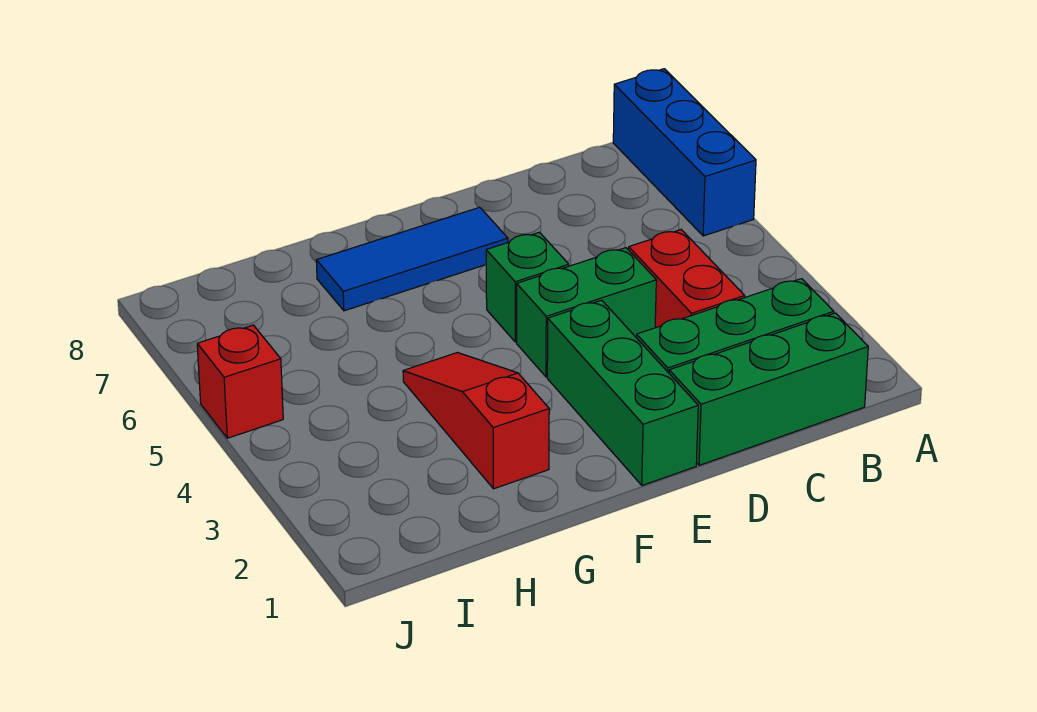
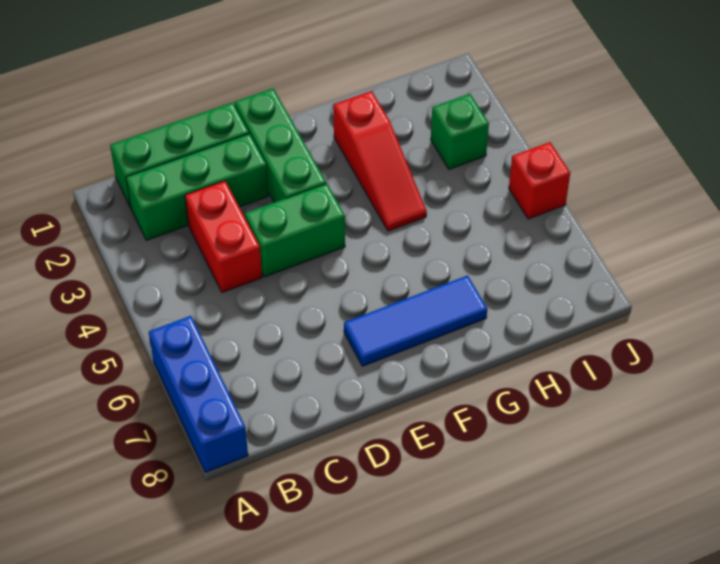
green brick E5 level 1 -> green brick I3 level 1

